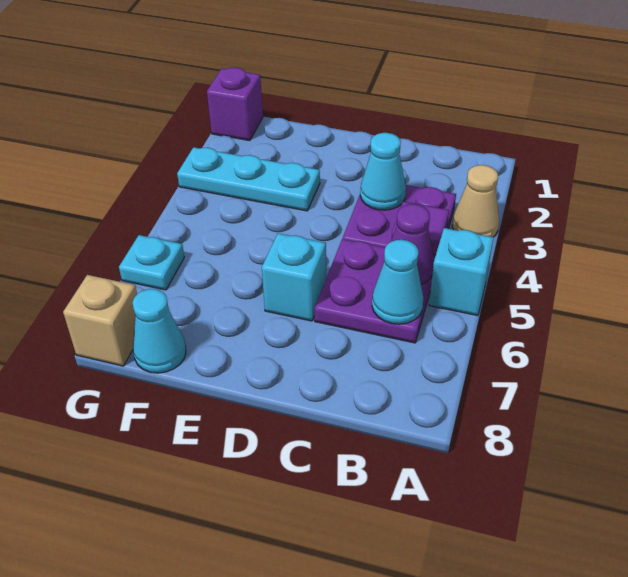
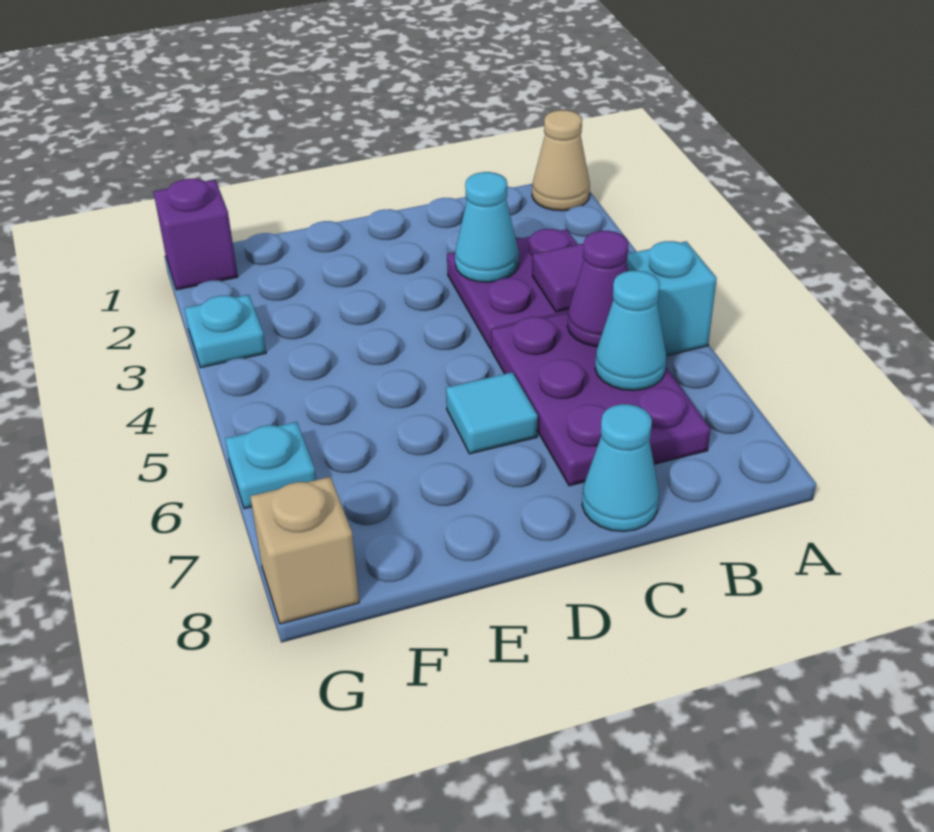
tan cone A3 level 1 -> tan cone A1 level 1
purple plate B5:C6 level 1 -> purple plate B5:C7 level 1
cyan brick D6 level 1 -> cyan tile D6 level 1
cyan plate E3:G3 level 1 -> cyan plate G3 level 1
cyan cone F8 level 1 -> cyan cone C8 level 1

